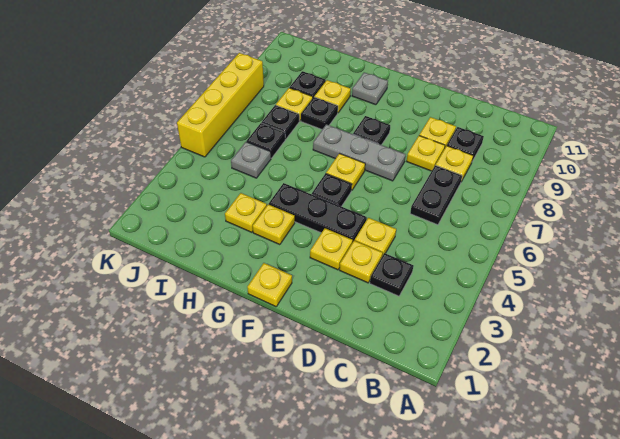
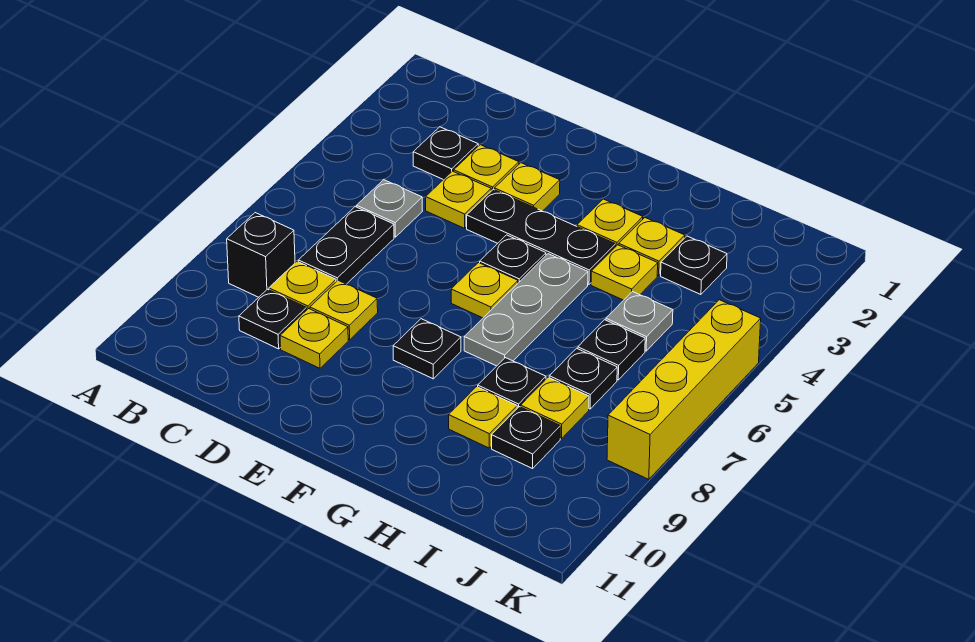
none -> black brick B8 level 1
grey plate E7:G7 level 1 -> grey plate G5:G7 level 1
yellow plate F1 level 1 -> yellow plate H4 level 1
grey plate G10 level 1 -> grey plate C5 level 1
none -> black plate I3 level 1

